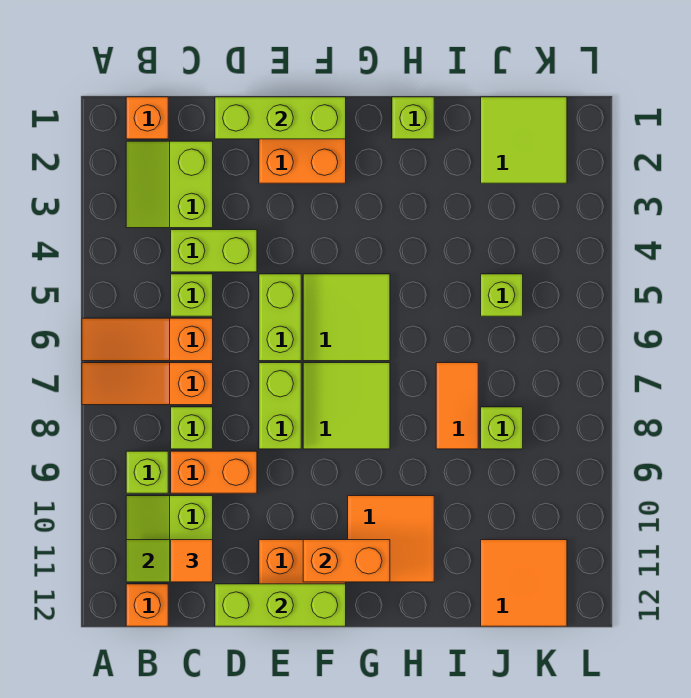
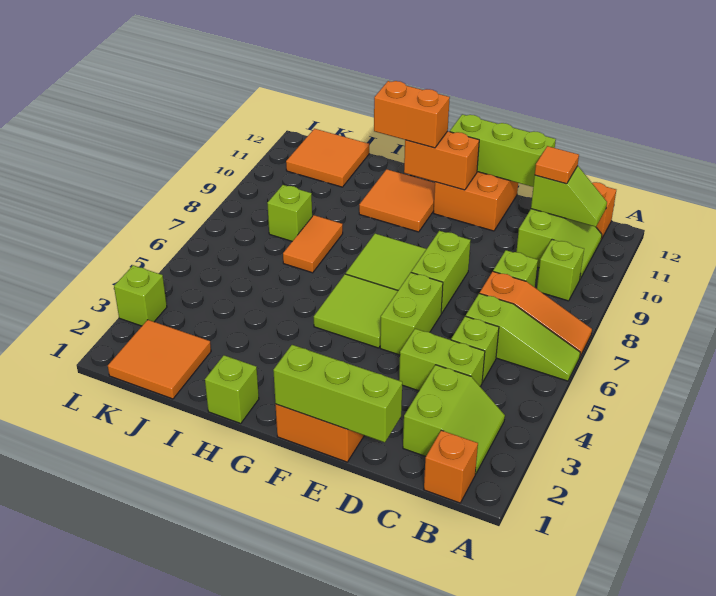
orange slope A6:C6 level 1 top C -> lime slope A6:C6 level 1 top C
orange brick C9:D9 level 1 -> orange brick G11:H11 level 3
lime tile J1:K2 level 1 -> orange tile J1:K2 level 1
lime brick J5 level 1 -> lime brick L3 level 1

